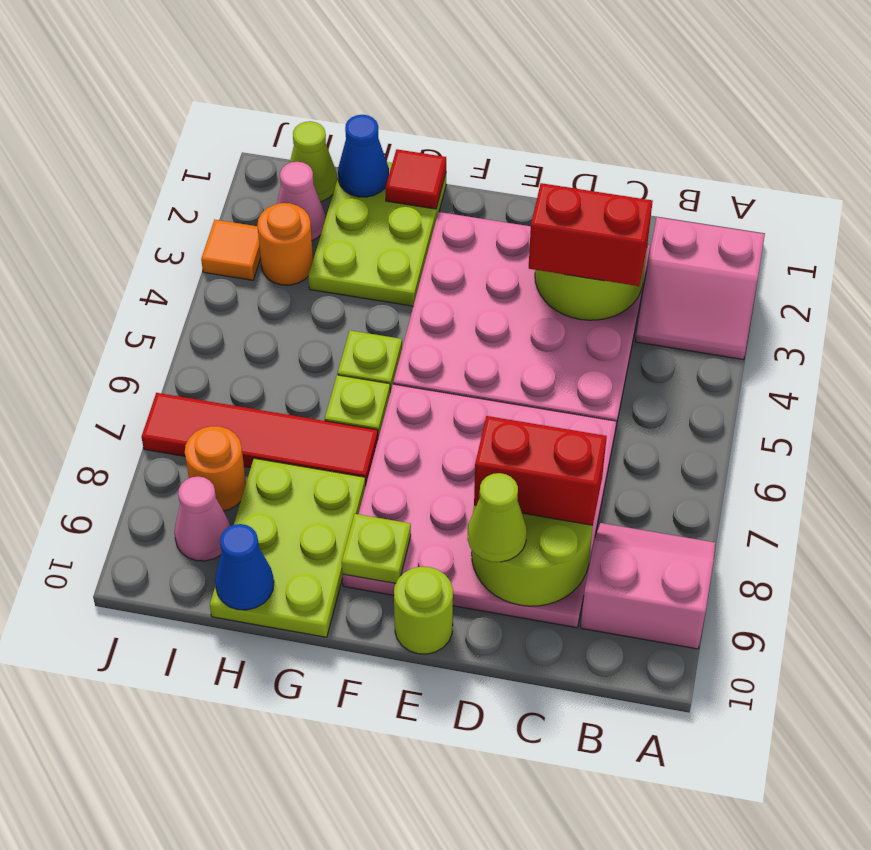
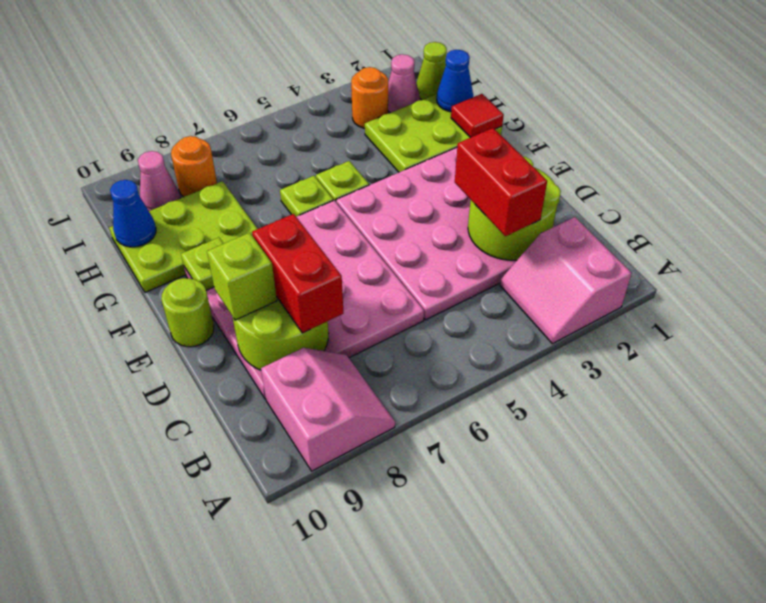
lime cone D9 level 3 -> lime brick D9 level 3
red tile G7:J7 level 1 -> none
orange tile J3 level 1 -> none

